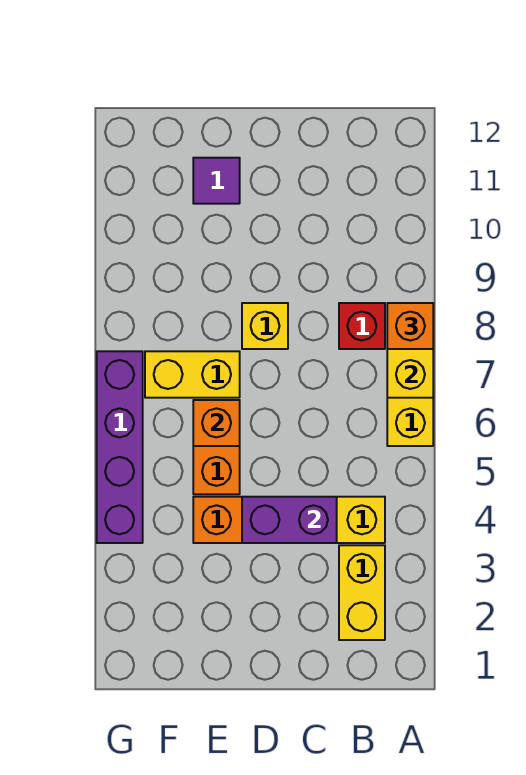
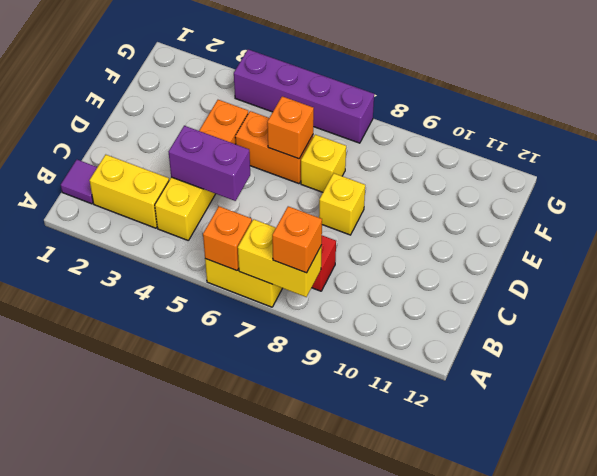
none -> orange brick A6 level 2
purple brick C4:D4 level 2 -> purple brick C4:C5 level 2
yellow brick E7:F7 level 1 -> yellow brick E7 level 1
purple tile E11 level 1 -> purple tile B1 level 1

